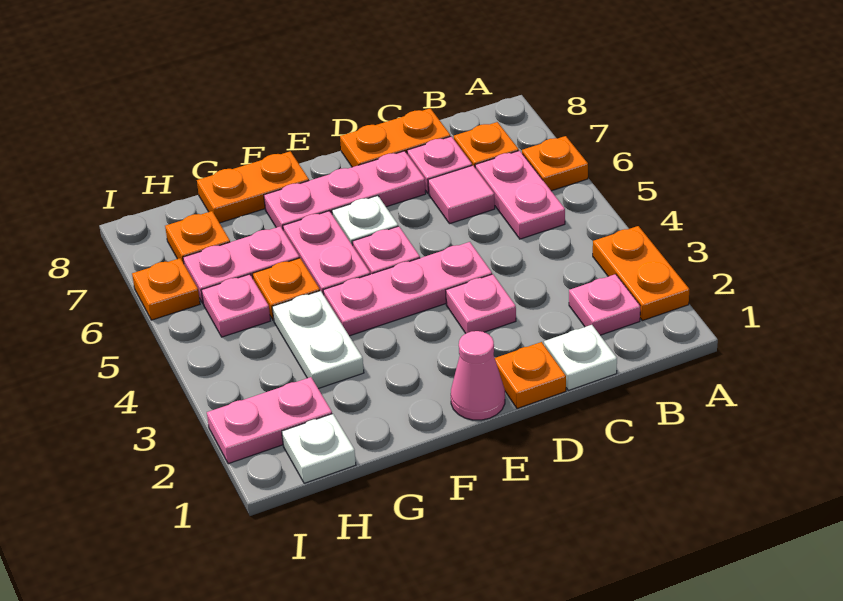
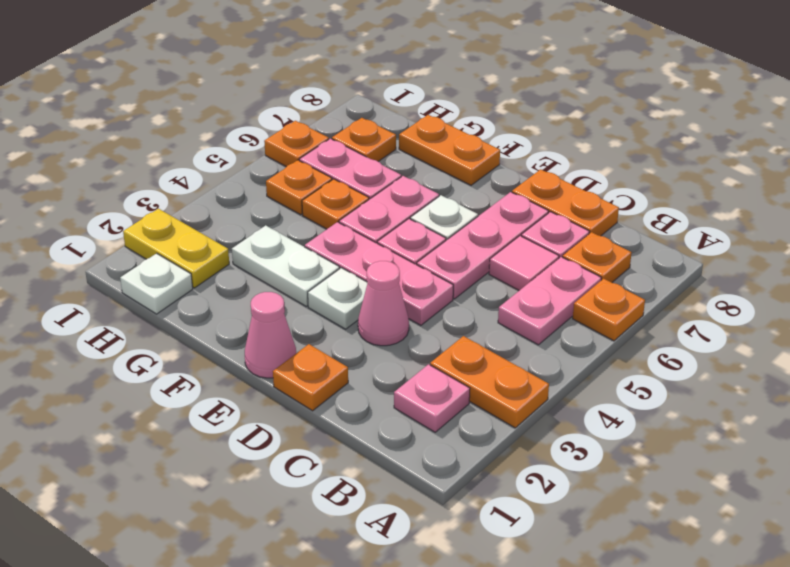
orange plate A2:A3 level 1 -> orange plate A3:B3 level 1
white plate C1 level 1 -> white plate E3 level 1
pink plate D3 level 1 -> pink cone D3 level 1
pink plate D7:F7 level 1 -> pink plate D5:D7 level 1
white plate G3:G4 level 1 -> white plate F3:G3 level 1
pink plate H2:I2 level 1 -> yellow plate H2:I2 level 1
pink plate H5 level 1 -> orange plate H5 level 1

